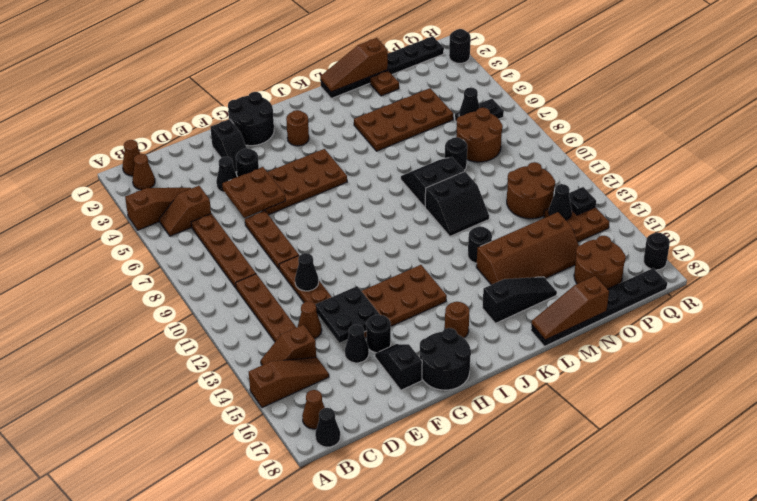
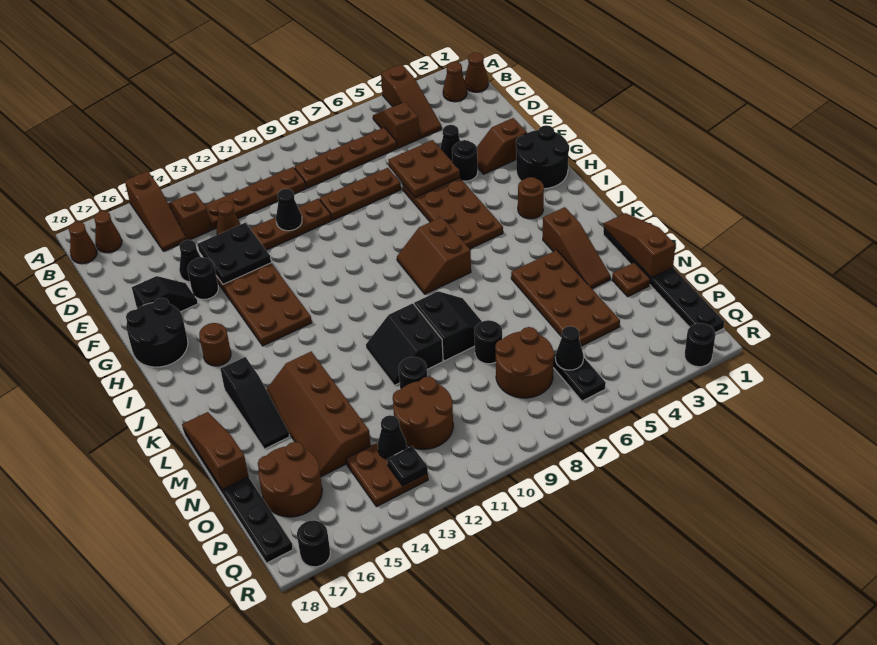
black cone B18 level 1 -> brown cone B18 level 1
black slope F2:F3 level 1 top 2 -> brown slope F2:F3 level 1 top 2
none -> brown slope I7:J8 level 1 top 7
none -> brown slope K3:M3 level 1 top K
black round brick L13 level 1 -> black round brick N11 level 1

